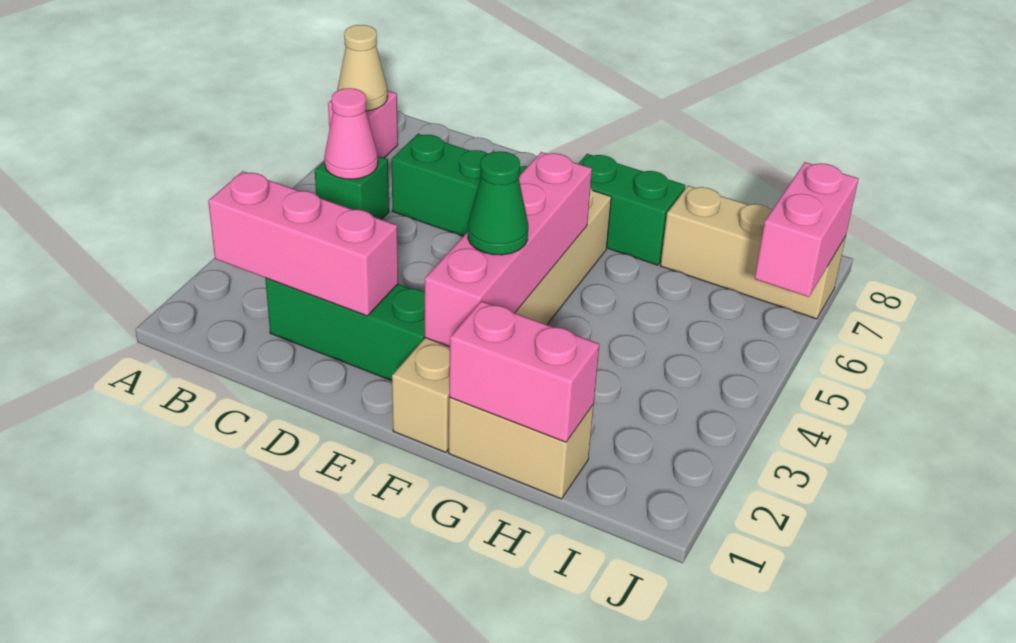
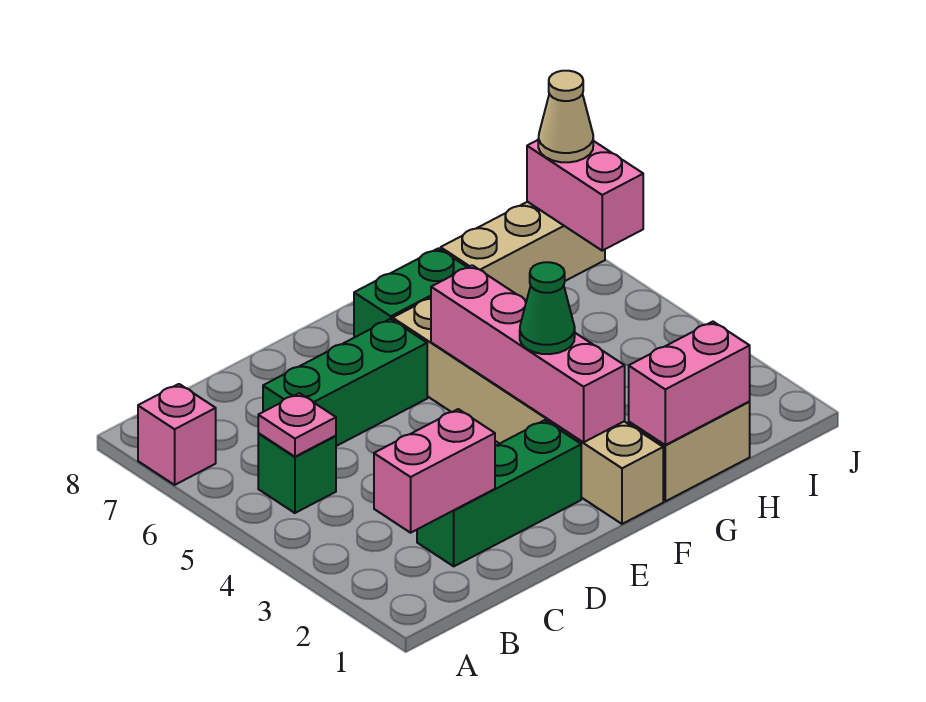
tan cone A7 level 2 -> tan cone J7 level 3
pink brick B2:D2 level 2 -> pink brick B2:C2 level 2
pink cone B5 level 2 -> pink plate B5 level 2

